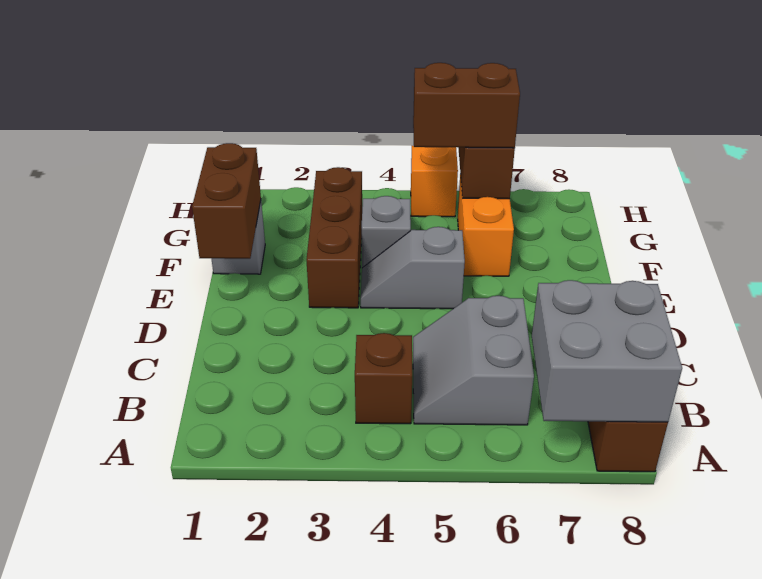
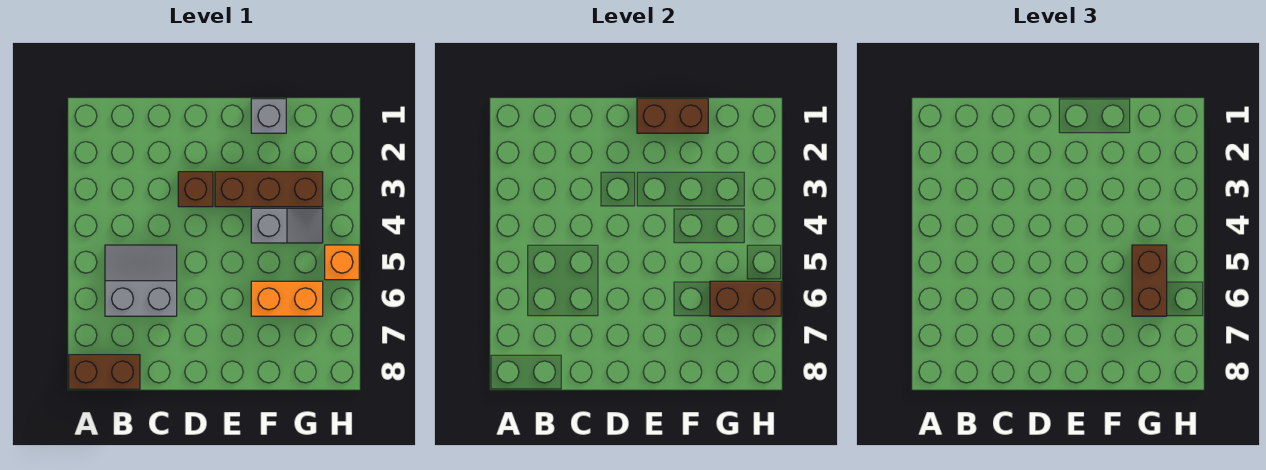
grey brick A7:B8 level 2 -> none
brown brick B4 level 1 -> brown brick D3 level 1
grey slope E4:E5 level 1 top 5 -> none

